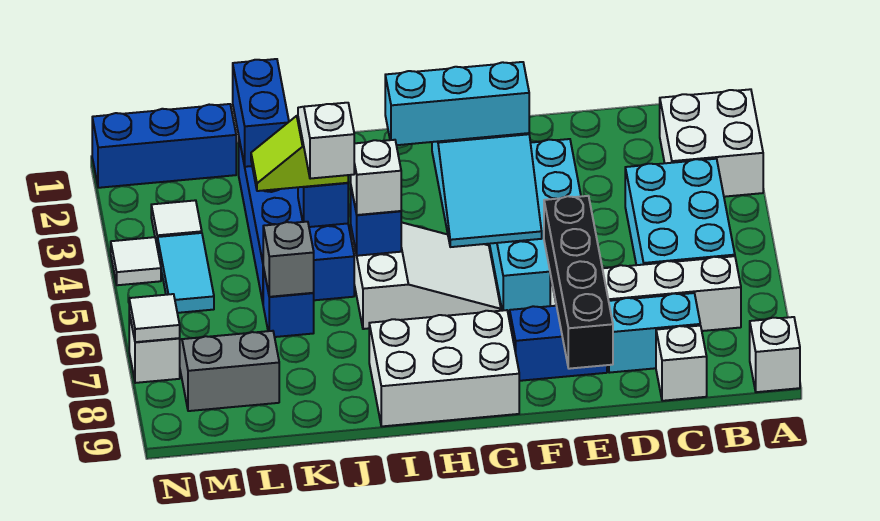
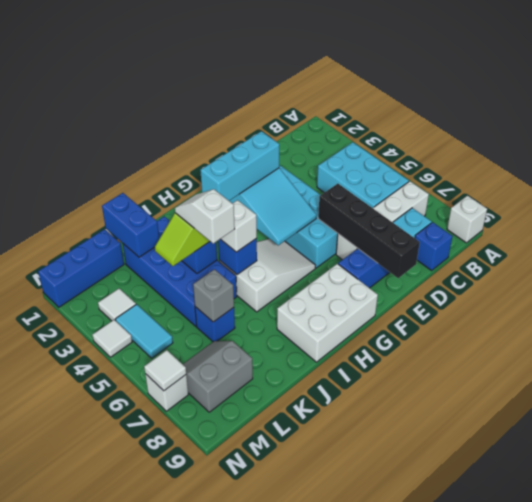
white brick A2:B3 level 1 -> none
white brick C9 level 1 -> blue brick C9 level 1

